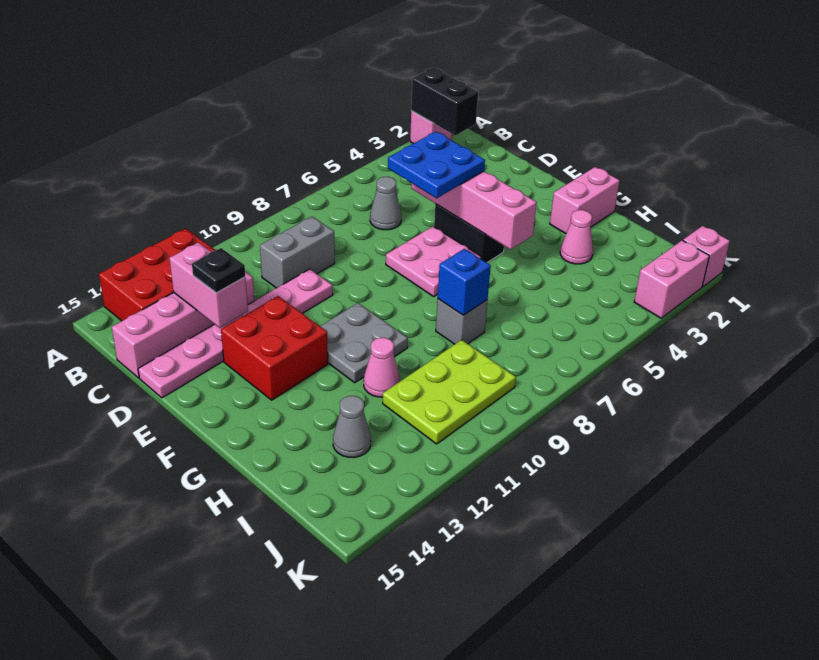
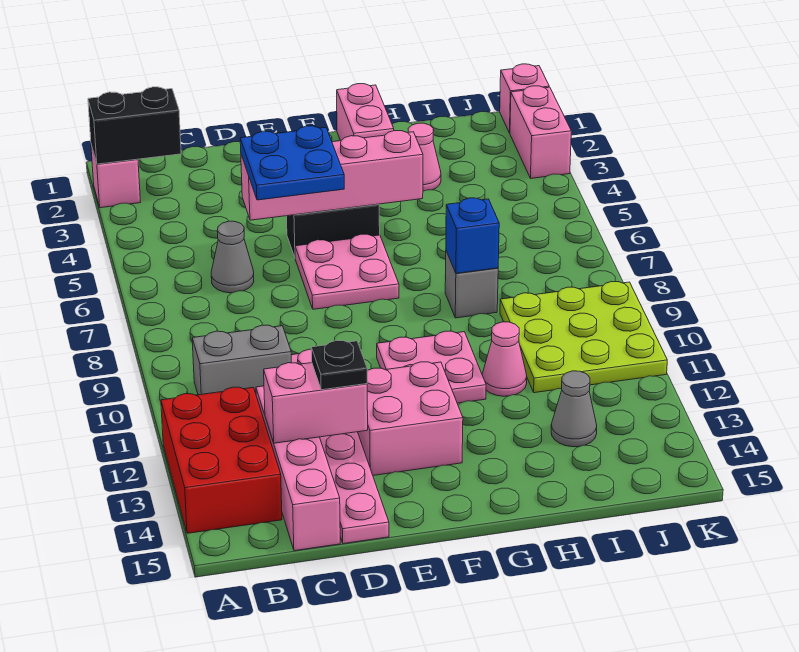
grey brick C9:C10 level 1 -> grey brick B10:C10 level 1
red brick E12:F13 level 1 -> pink brick E12:F13 level 1
grey plate F10:G11 level 1 -> pink plate F10:G11 level 1
lime plate I9:J11 level 1 -> lime plate I9:K11 level 1

